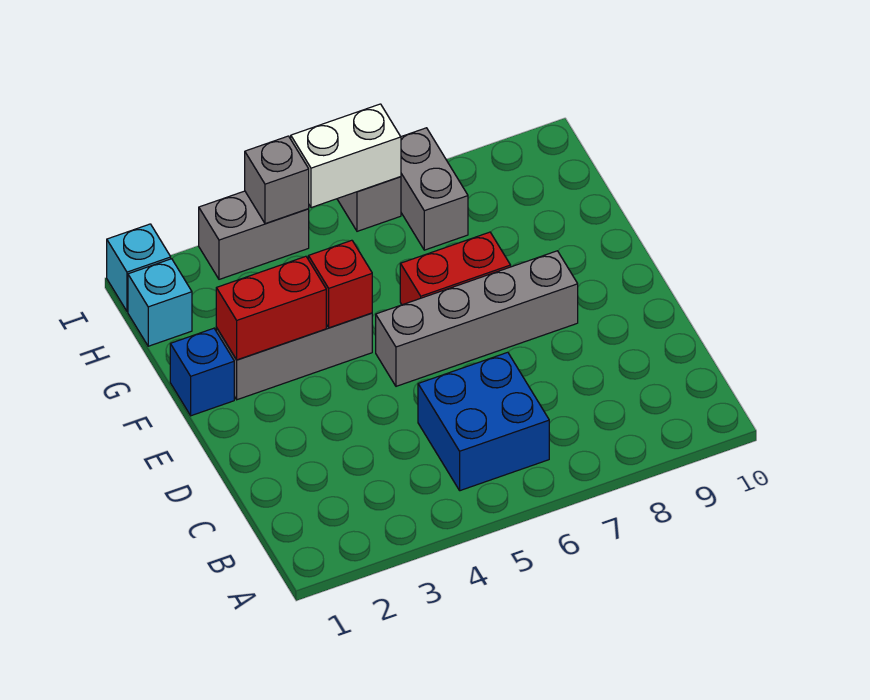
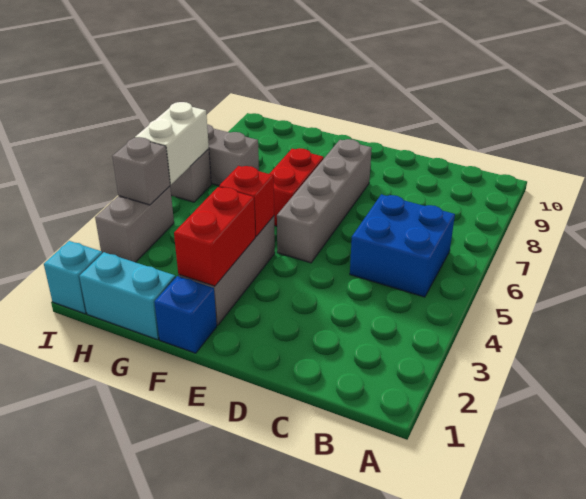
cyan brick H1 level 1 -> cyan brick G1:H1 level 1

